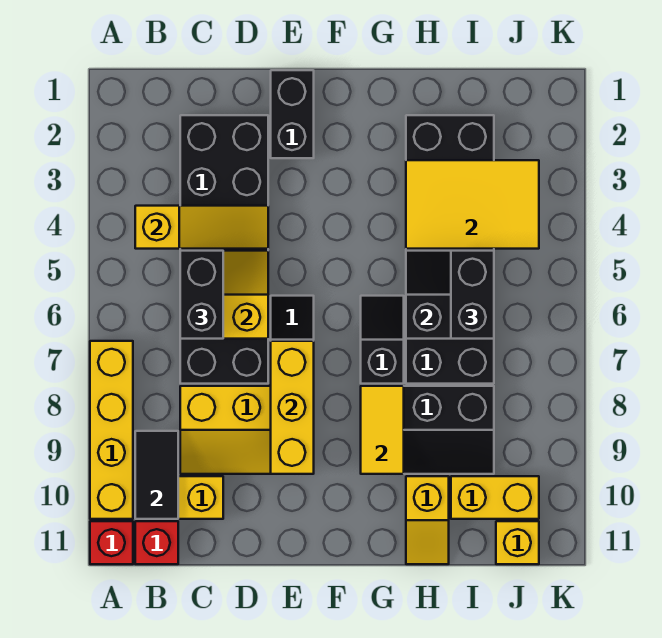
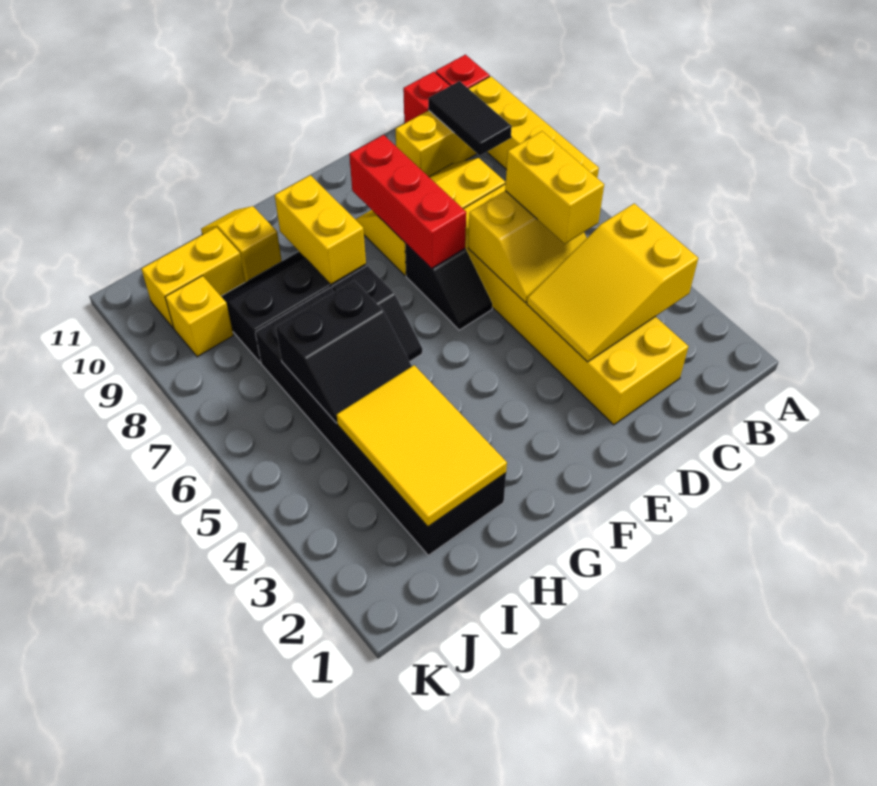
yellow slope B4:D4 level 2 top B -> yellow slope B3:D4 level 2 top B
black brick C2:D7 level 1 -> yellow brick C2:D7 level 1
black brick C5:C6 level 3 -> yellow brick C5:C6 level 3
black brick E1:E2 level 1 -> none
yellow brick E7:E9 level 2 -> red brick E7:E9 level 2
yellow tile G8:G9 level 2 -> yellow brick G8:G9 level 2
yellow tile H3:J4 level 2 -> yellow tile H2:I4 level 2
black brick I5:I6 level 3 -> none
yellow brick J11 level 1 -> yellow brick J9 level 1

